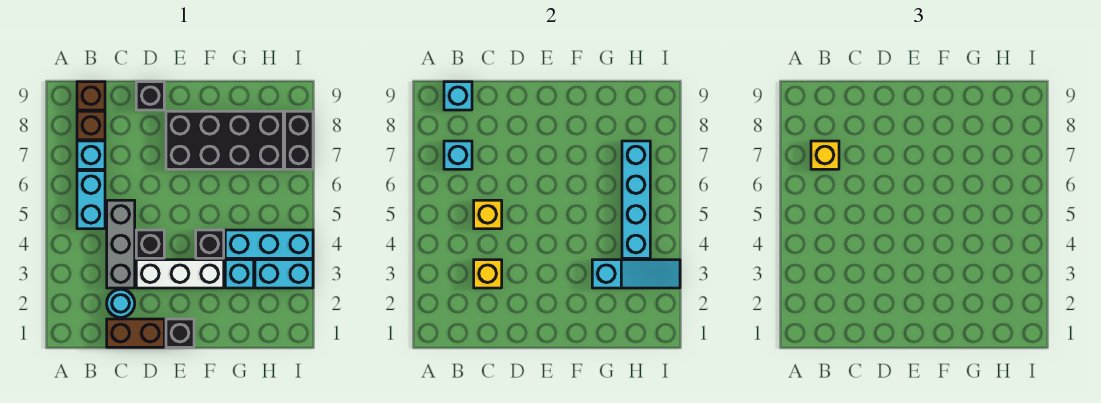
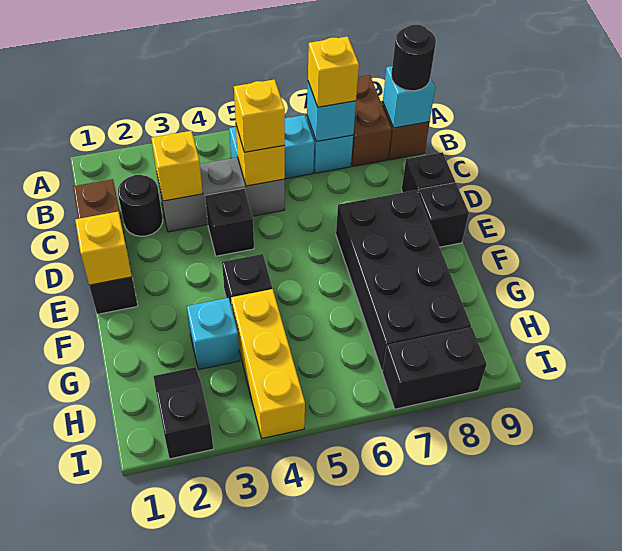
brown brick B8 level 1 -> brown brick A8:B8 level 1
none -> black round brick B9 level 3
cyan round brick C2 level 1 -> black round brick C2 level 1
none -> yellow brick C5 level 3
white brick D3:F3 level 1 -> none
none -> yellow brick E1 level 2
none -> black brick E9 level 1
cyan slope G3:I3 level 2 top G -> none
cyan brick G4:I4 level 1 -> yellow brick G4:I4 level 1
none -> black slope H2:I2 level 1 top I
cyan brick H3:I3 level 1 -> none
cyan brick H4:H7 level 2 -> none

